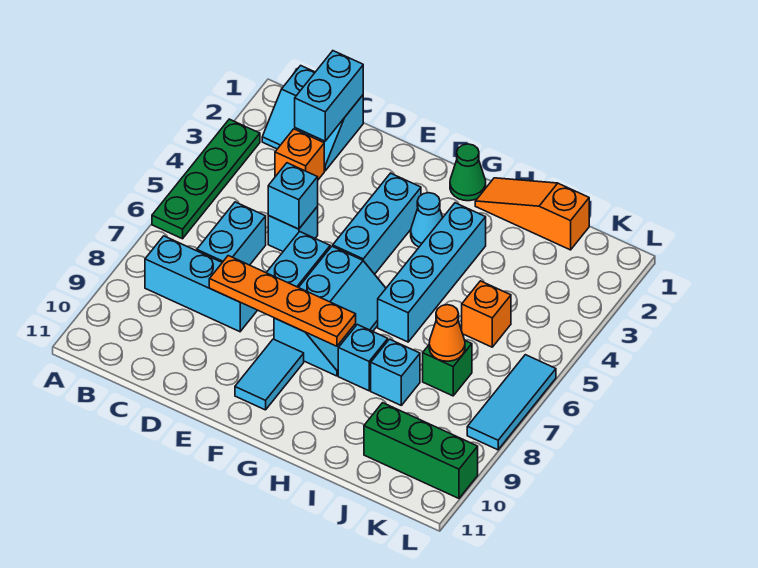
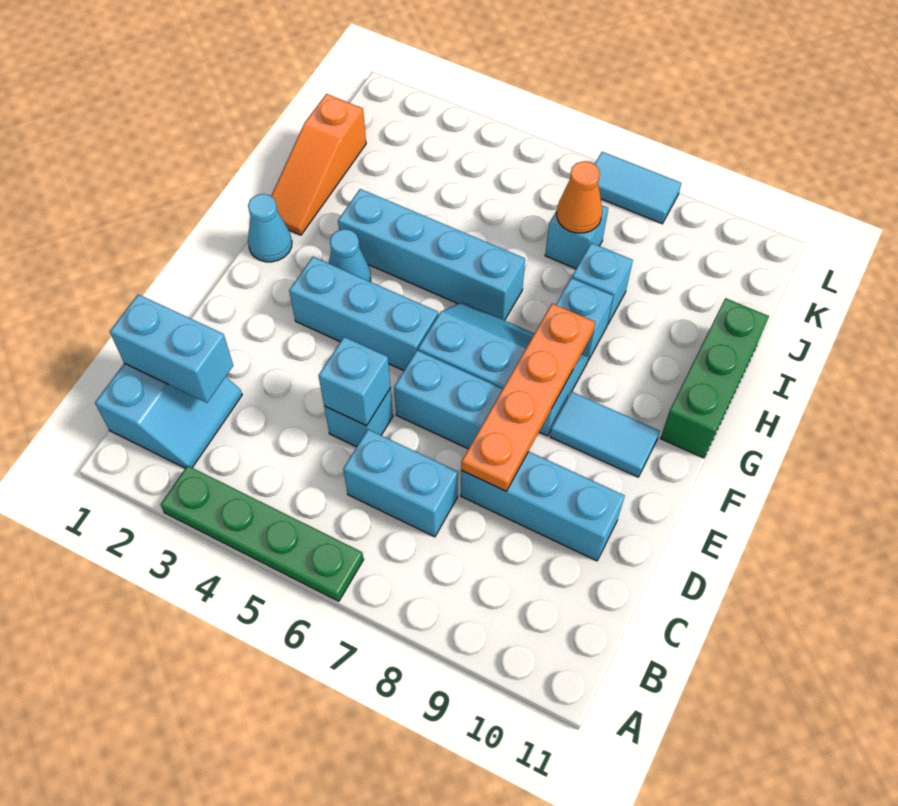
cyan brick B8:D8 level 1 -> cyan brick D8:D10 level 1
orange brick C3 level 1 -> none
green cone G1 level 1 -> cyan cone G1 level 1
orange brick J5 level 1 -> none
green brick J7 level 1 -> cyan brick J7 level 1
green brick J10:L10 level 1 -> green brick G11:I11 level 1
cyan tile L6:L8 level 1 -> cyan tile L7:L8 level 1

